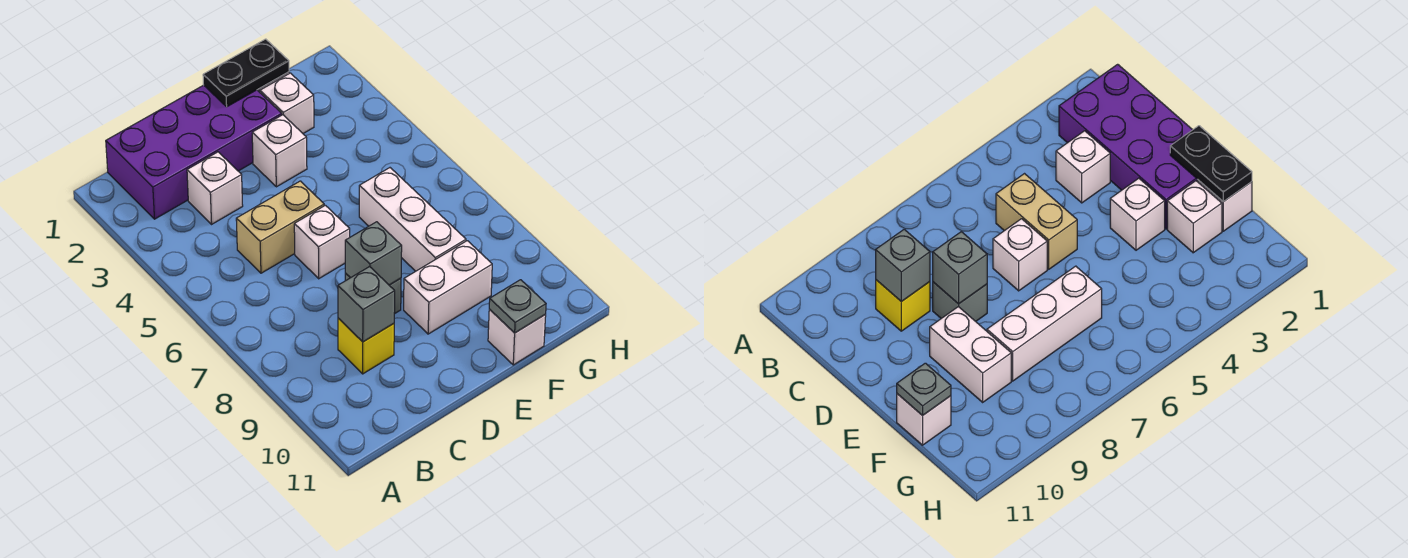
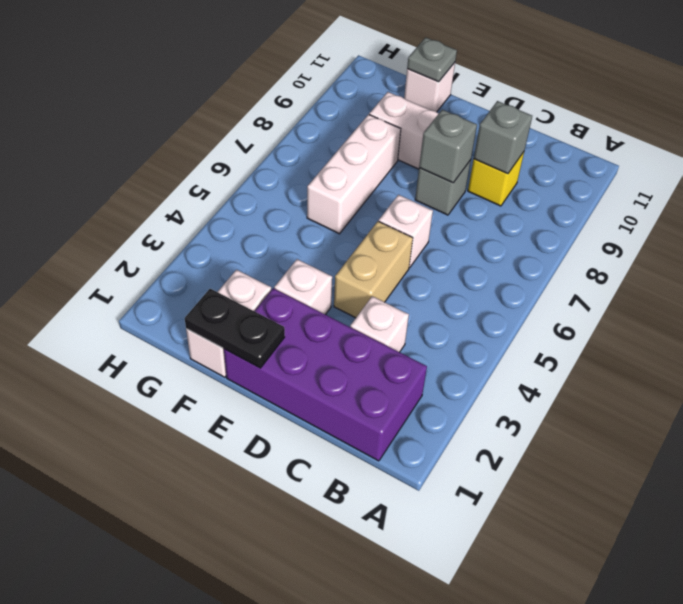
tan brick C5:D5 level 1 -> tan brick D4:D5 level 1

